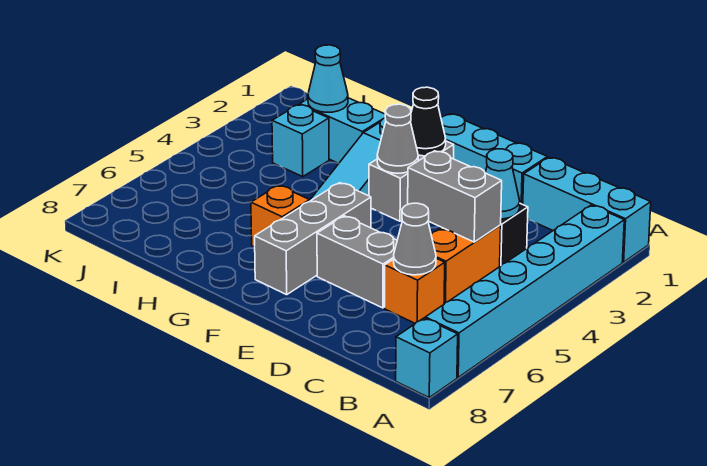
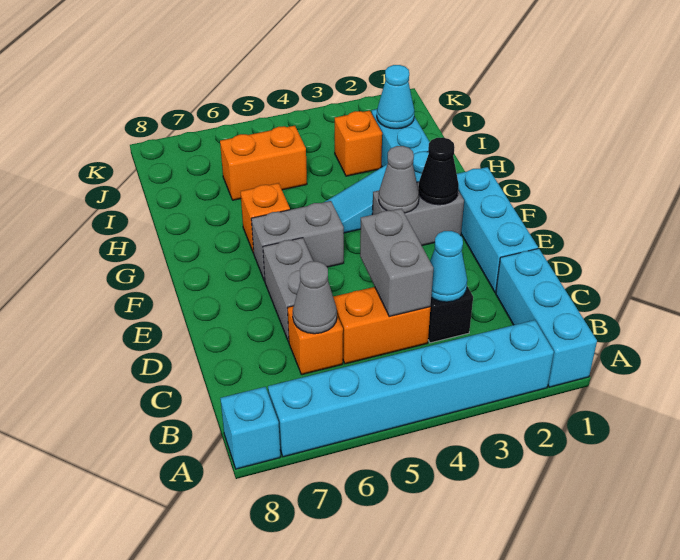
grey brick F5:F7 level 1 -> grey brick F5:F6 level 1
cyan brick I3 level 1 -> orange brick I3 level 1
none -> orange brick I5:I6 level 1

